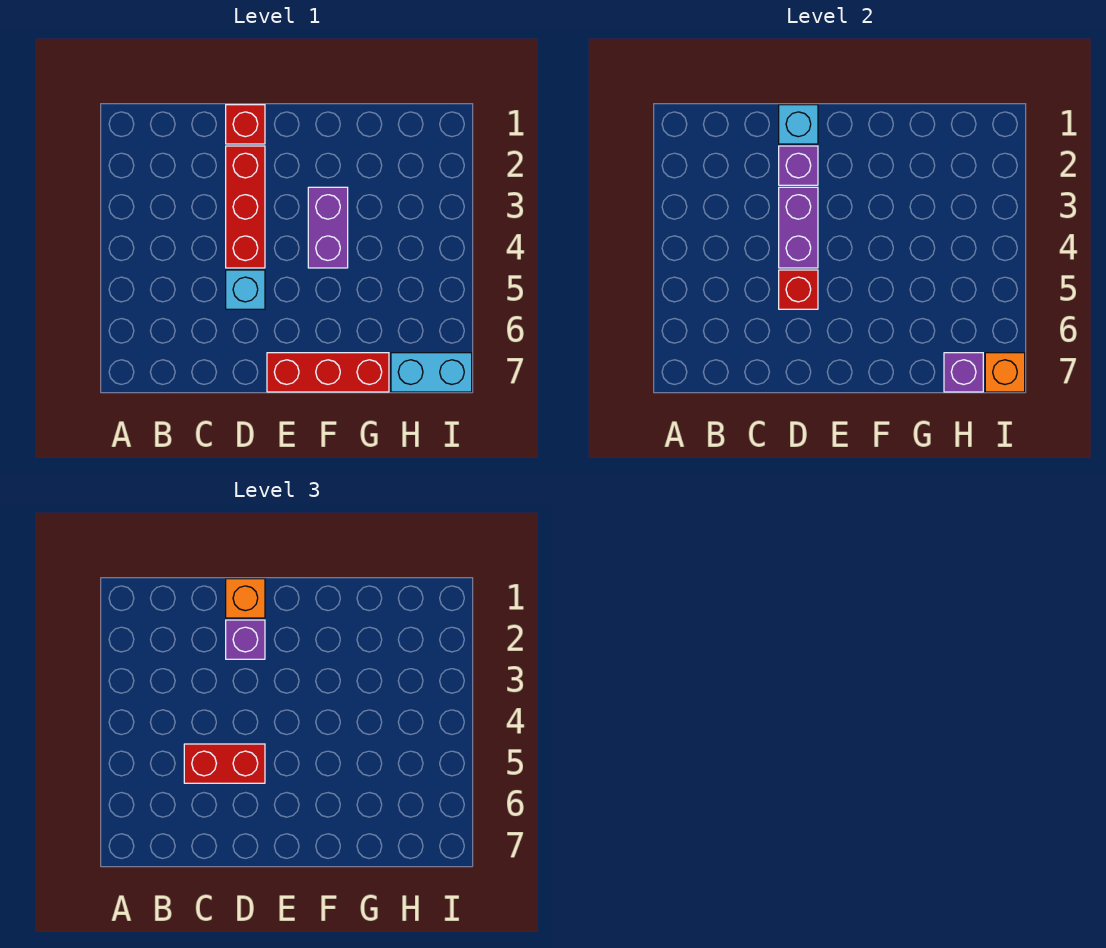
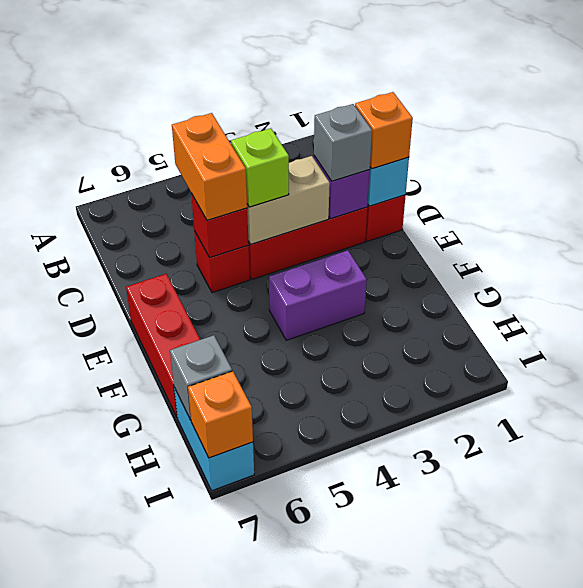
red brick C5:D5 level 3 -> orange brick C5:D5 level 3
purple brick D2 level 3 -> grey brick D2 level 3
purple brick D3:D4 level 2 -> tan brick D3:D4 level 2
none -> lime brick D4 level 3
cyan brick D5 level 1 -> red brick D5 level 1
purple brick H7 level 2 -> grey brick H7 level 2

